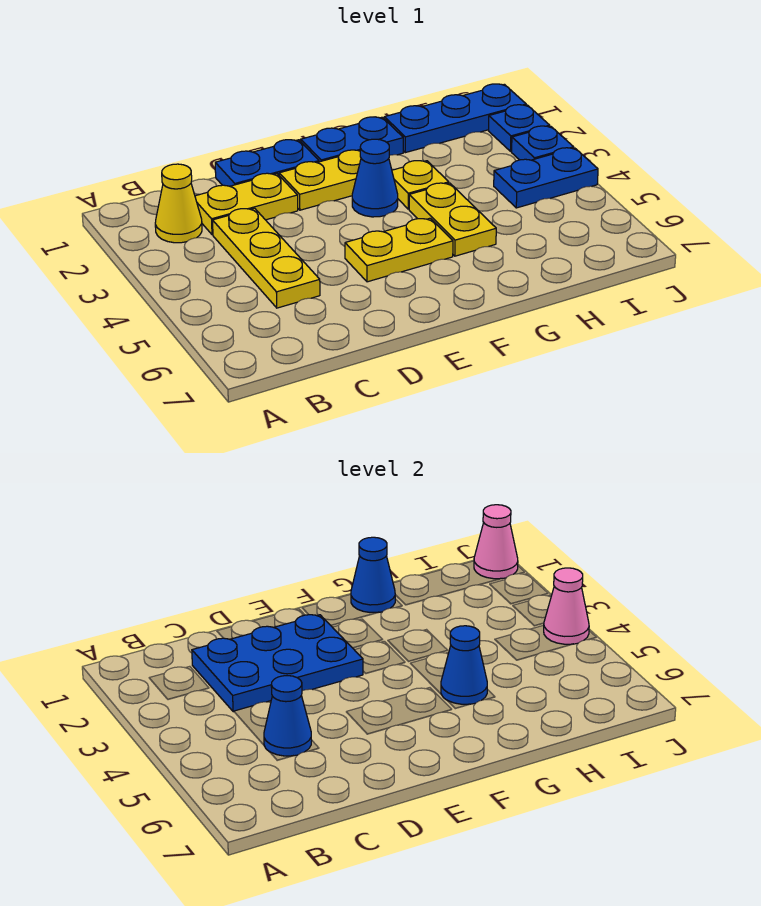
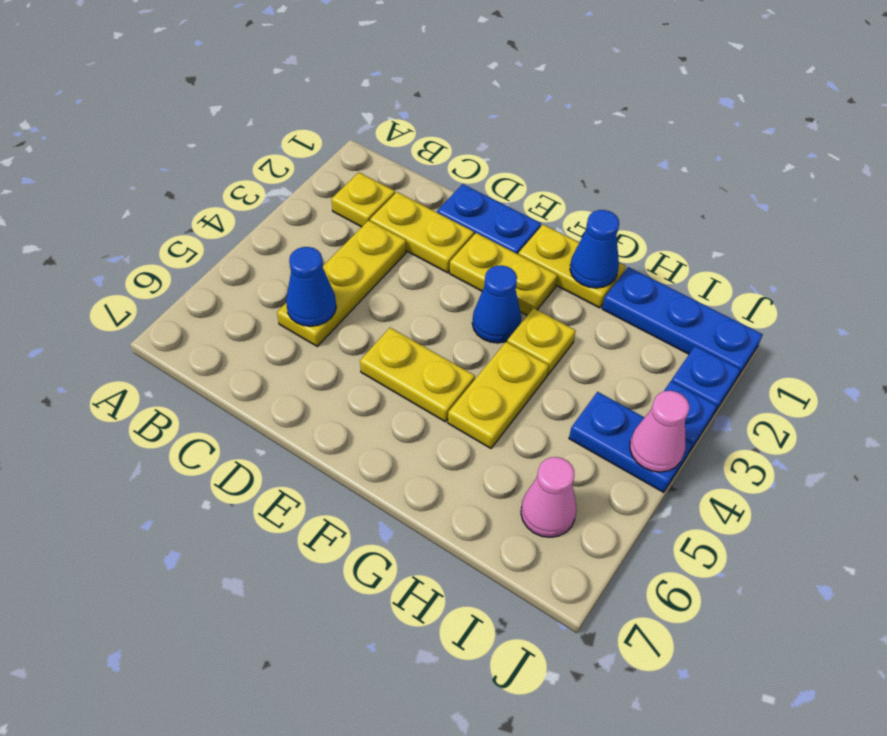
yellow cone B2 level 1 -> yellow plate B2 level 1
blue plate C2:E3 level 2 -> none
blue plate F1:G1 level 1 -> yellow plate F1:G1 level 1
blue cone G5 level 2 -> none
pink cone J1 level 2 -> pink cone I6 level 1

